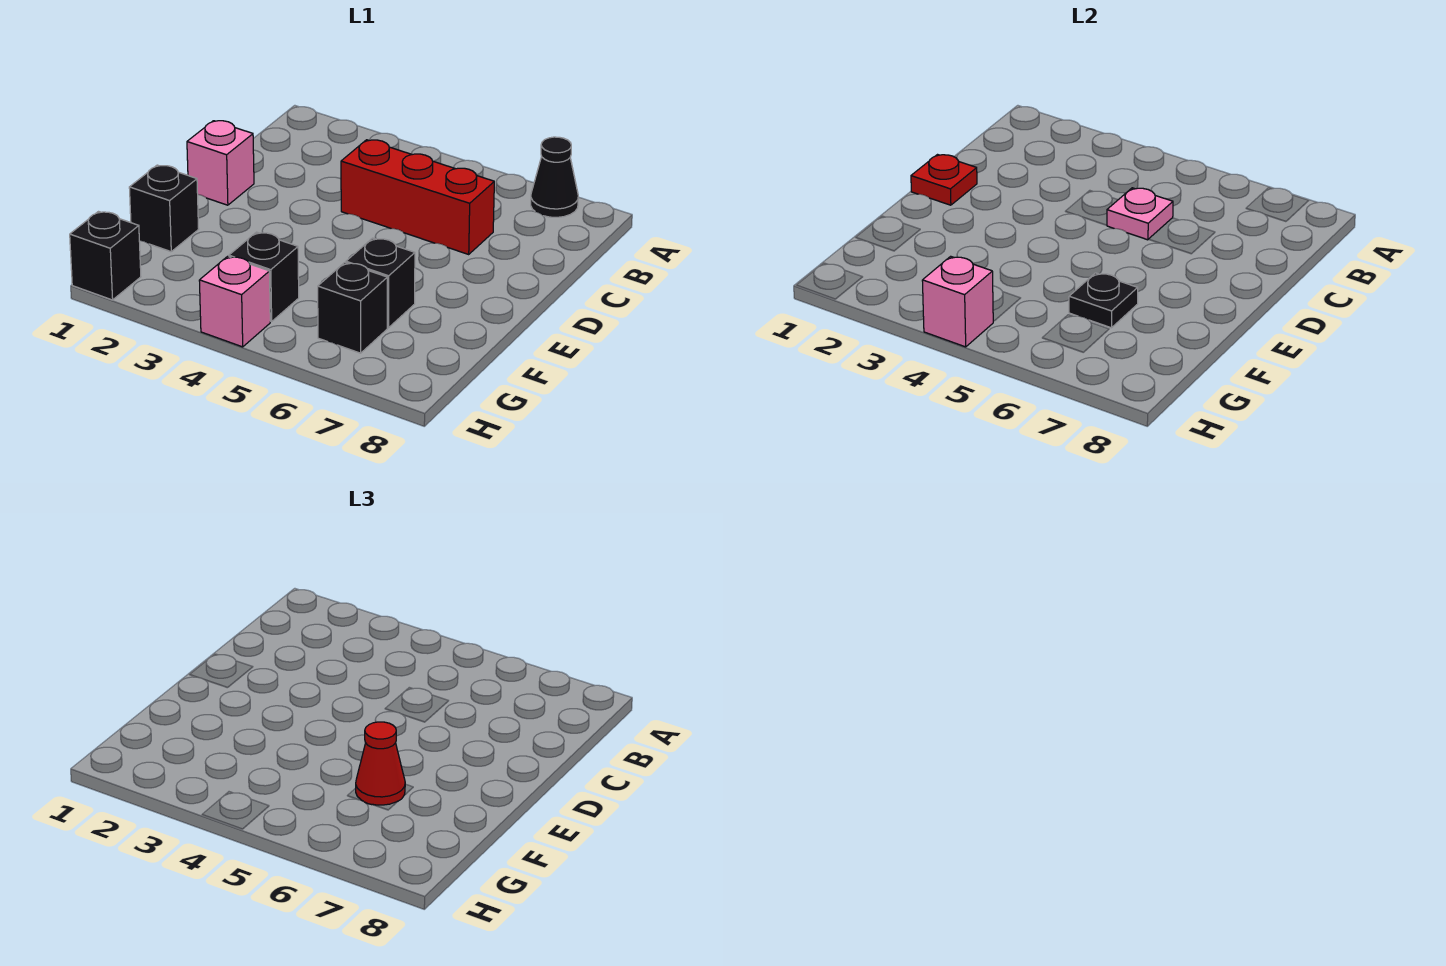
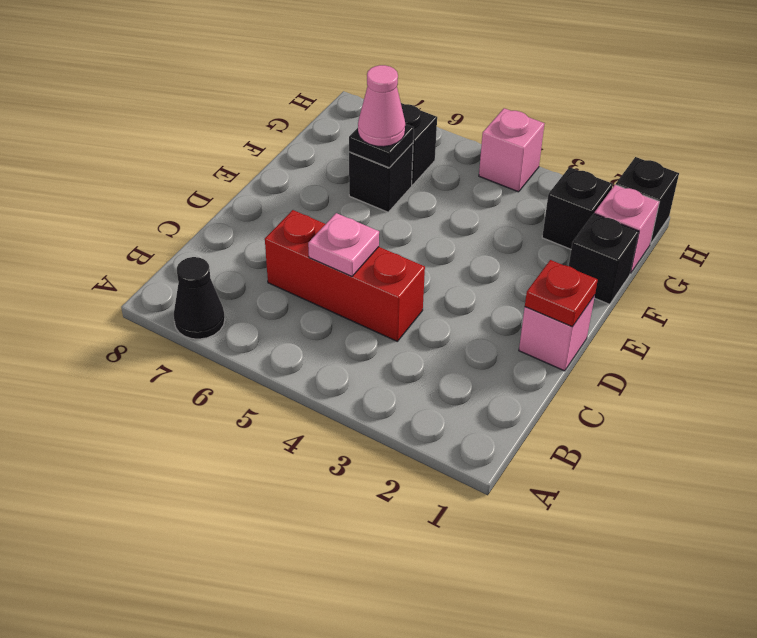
red cone F6 level 3 -> pink cone F6 level 3
black brick G4 level 1 -> black brick G2 level 1
pink brick H4 level 2 -> pink brick G1 level 1

